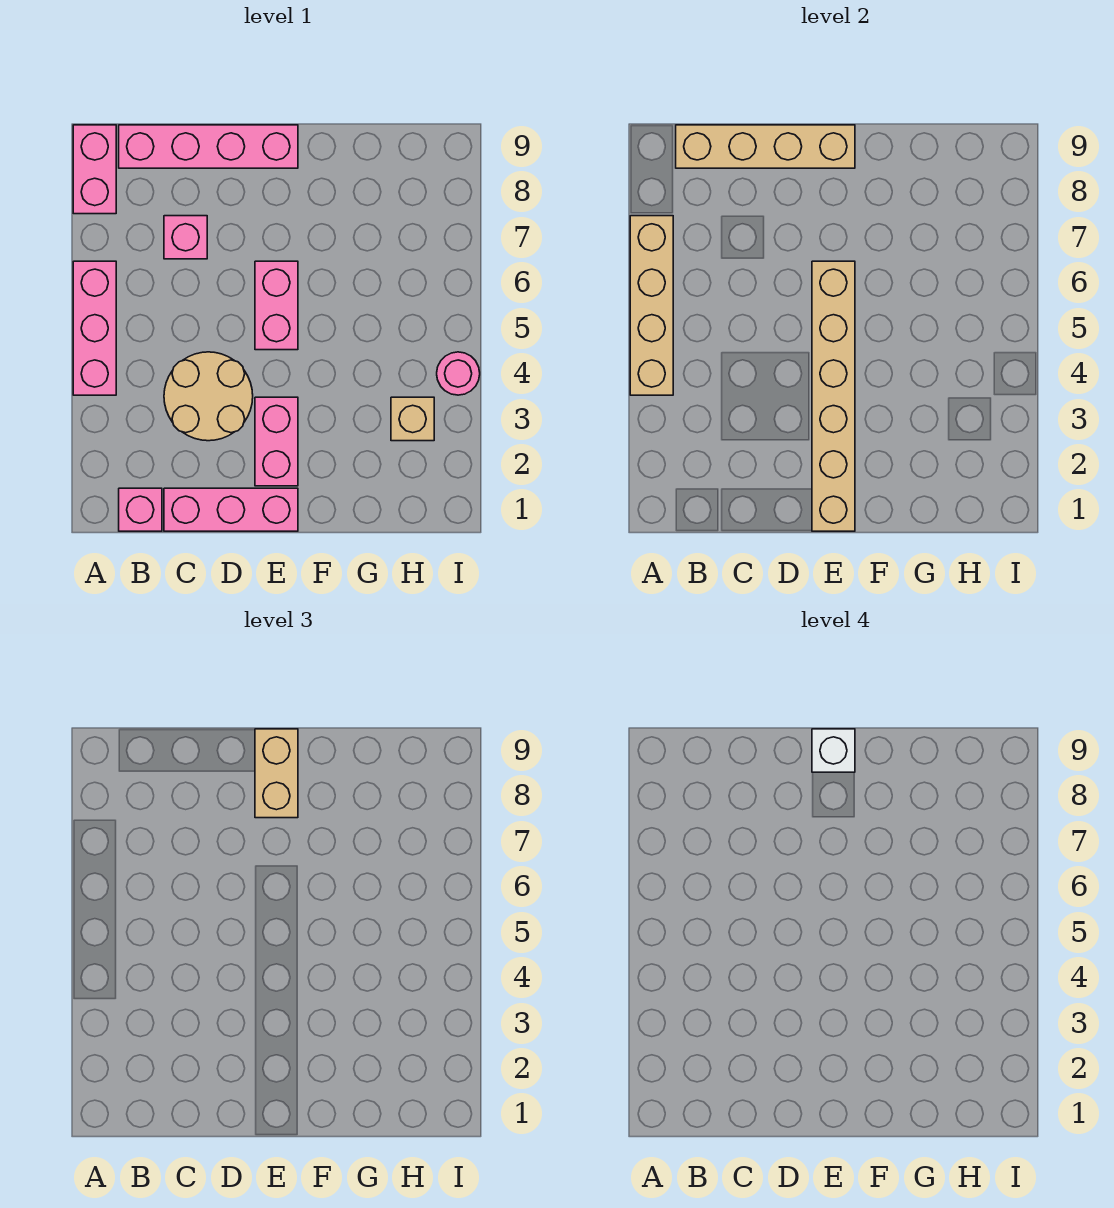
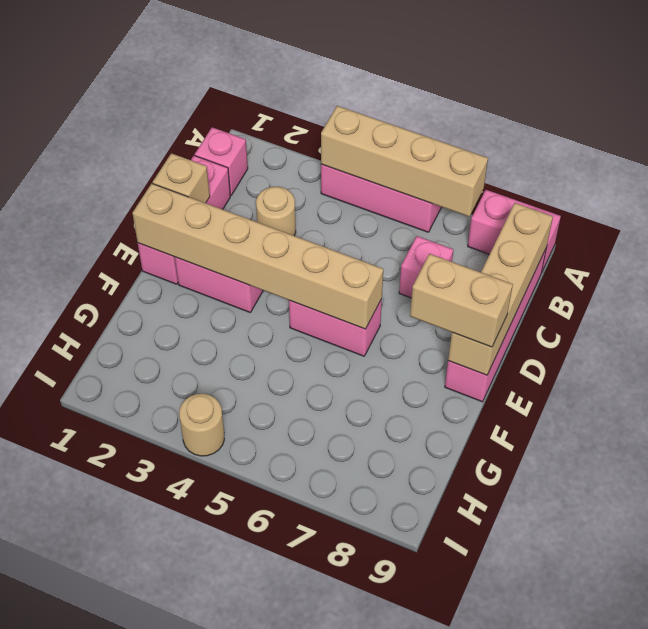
tan round brick C3:D4 level 1 -> tan round brick C3 level 1
white brick E9 level 4 -> none
tan brick H3 level 1 -> tan brick D1 level 2
pink round brick I4 level 1 -> tan round brick I4 level 1

